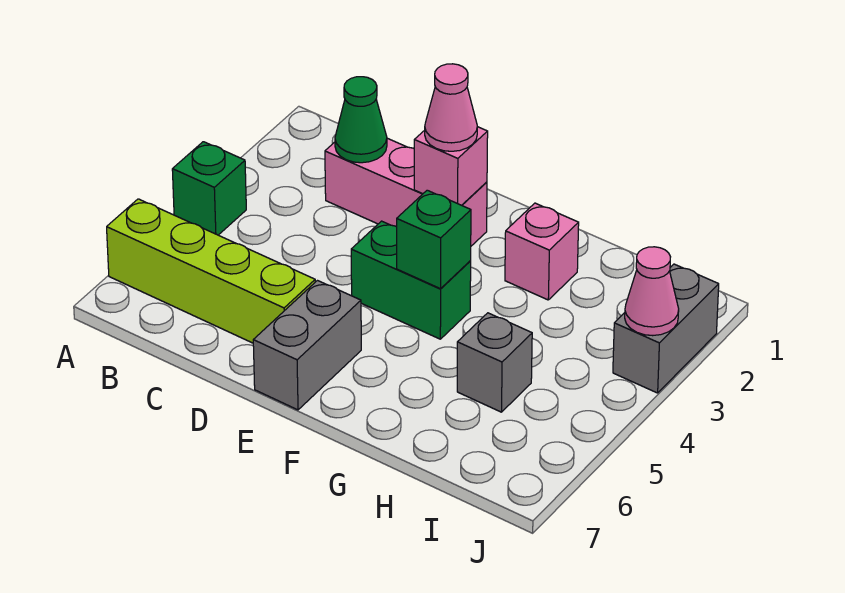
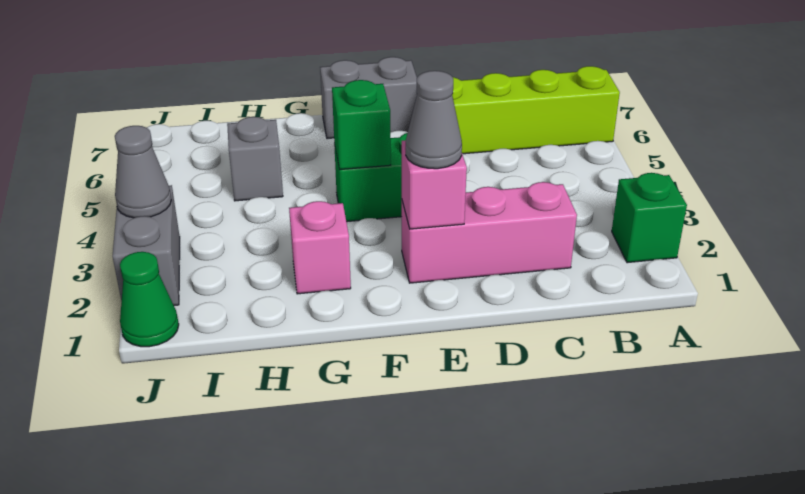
green brick A4 level 1 -> green brick A2 level 1
green cone C2 level 2 -> green cone J1 level 1
pink cone E2 level 3 -> grey cone E2 level 3
grey brick E6:E7 level 1 -> grey brick E7:F7 level 1
pink cone J3 level 2 -> grey cone J3 level 2

